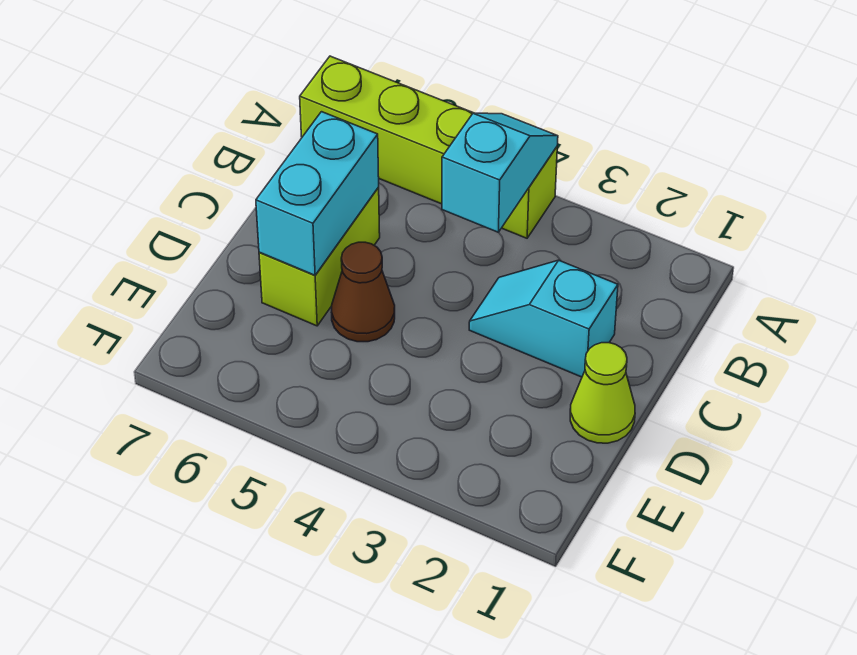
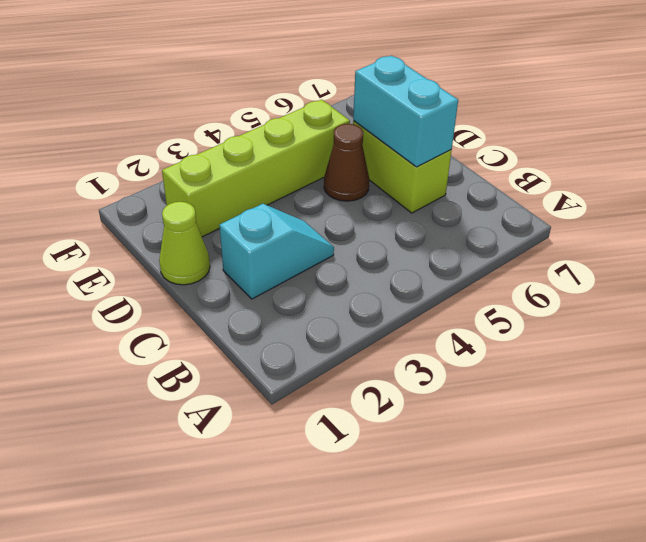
lime brick A4:A7 level 1 -> lime brick E2:E5 level 1
cyan slope A4:B4 level 2 top B -> none

